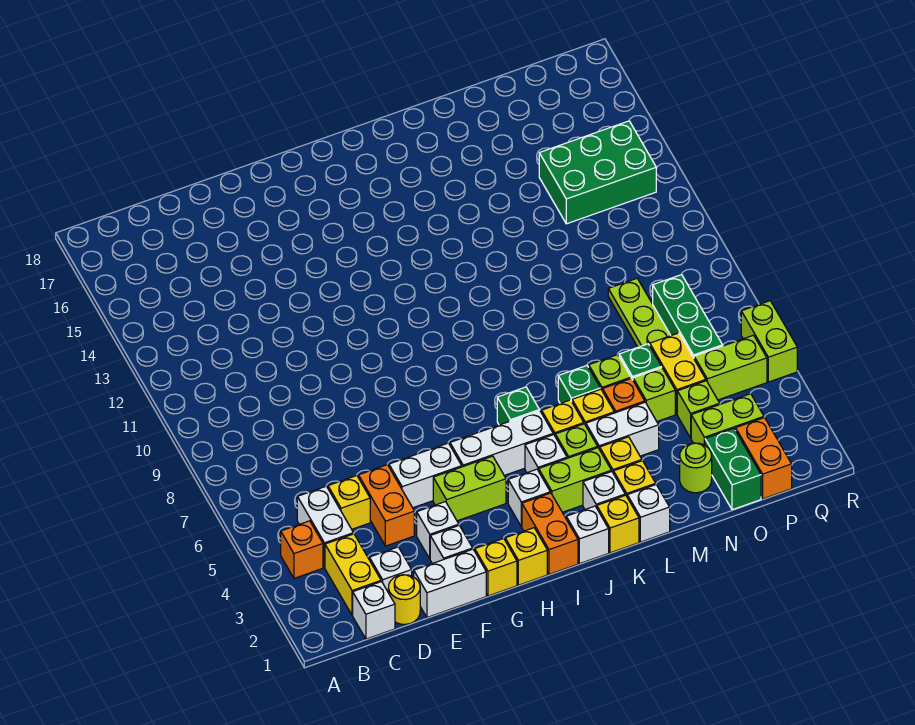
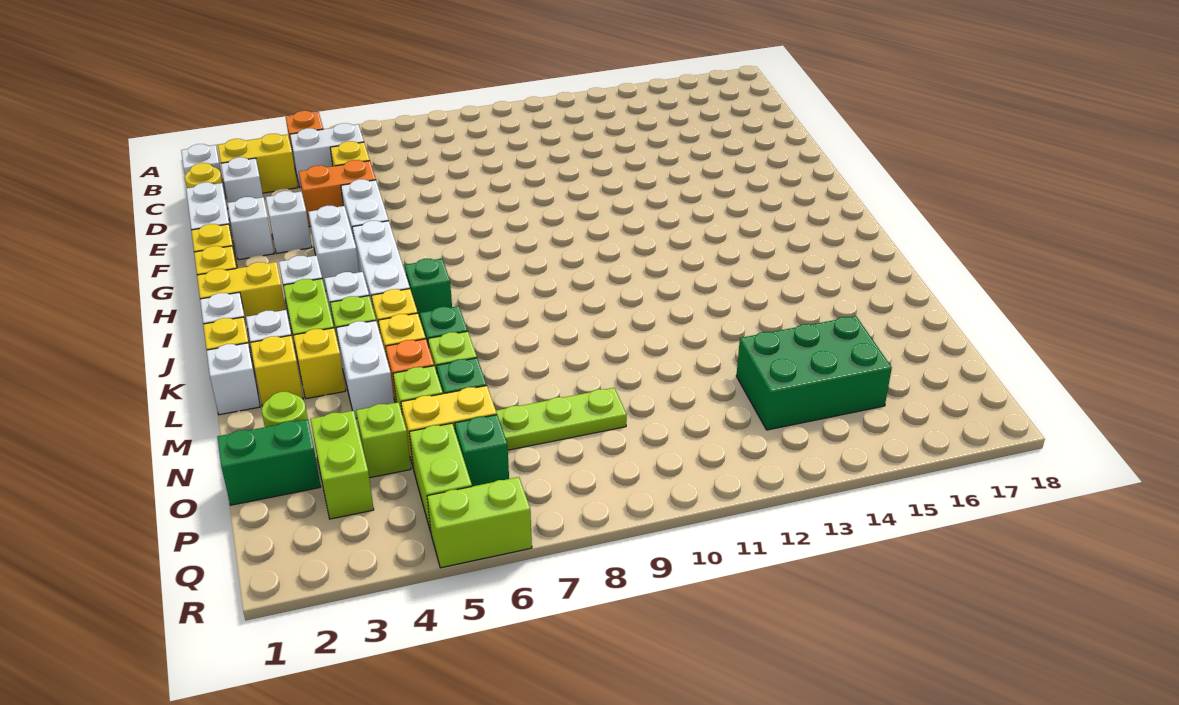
lime brick G4:H4 level 1 -> white brick G4:H4 level 1
orange brick I1:I2 level 1 -> yellow brick I1:I2 level 1
green brick O13:Q14 level 1 -> green brick O13:P15 level 1
orange brick P1:P2 level 1 -> none
green brick P6:P8 level 1 -> green brick P6 level 1

